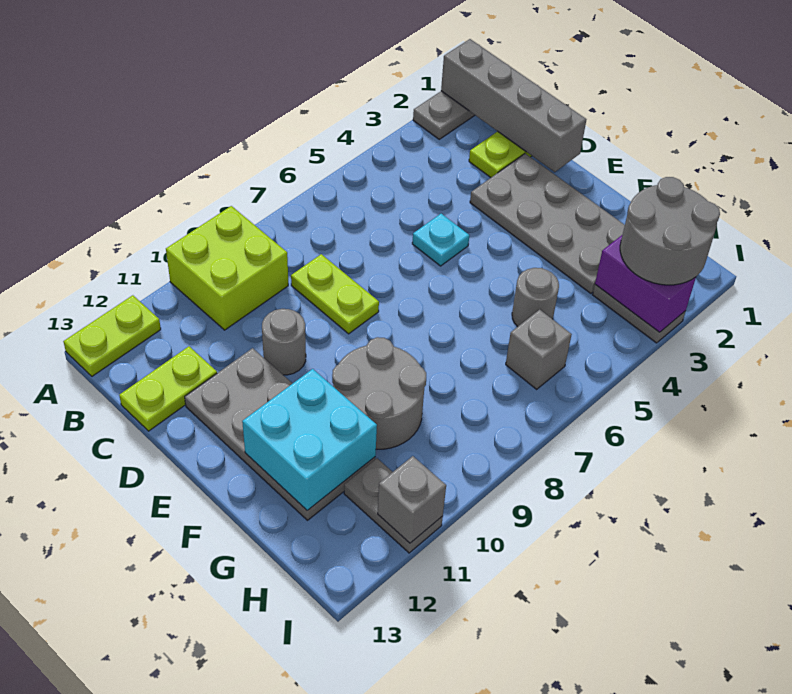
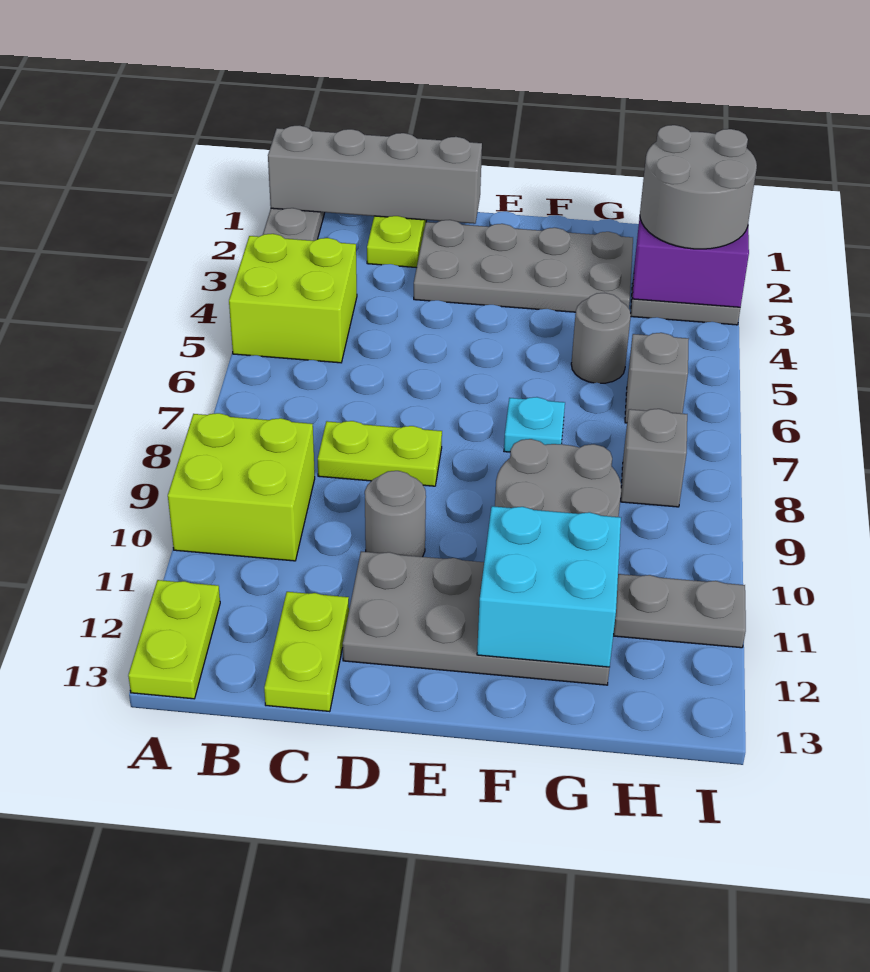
none -> lime brick A4:B5 level 1
cyan plate D5 level 1 -> cyan plate F7 level 1
grey brick I11 level 2 -> grey brick H8 level 1

